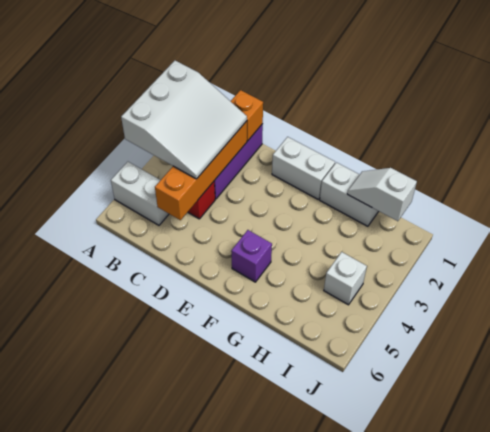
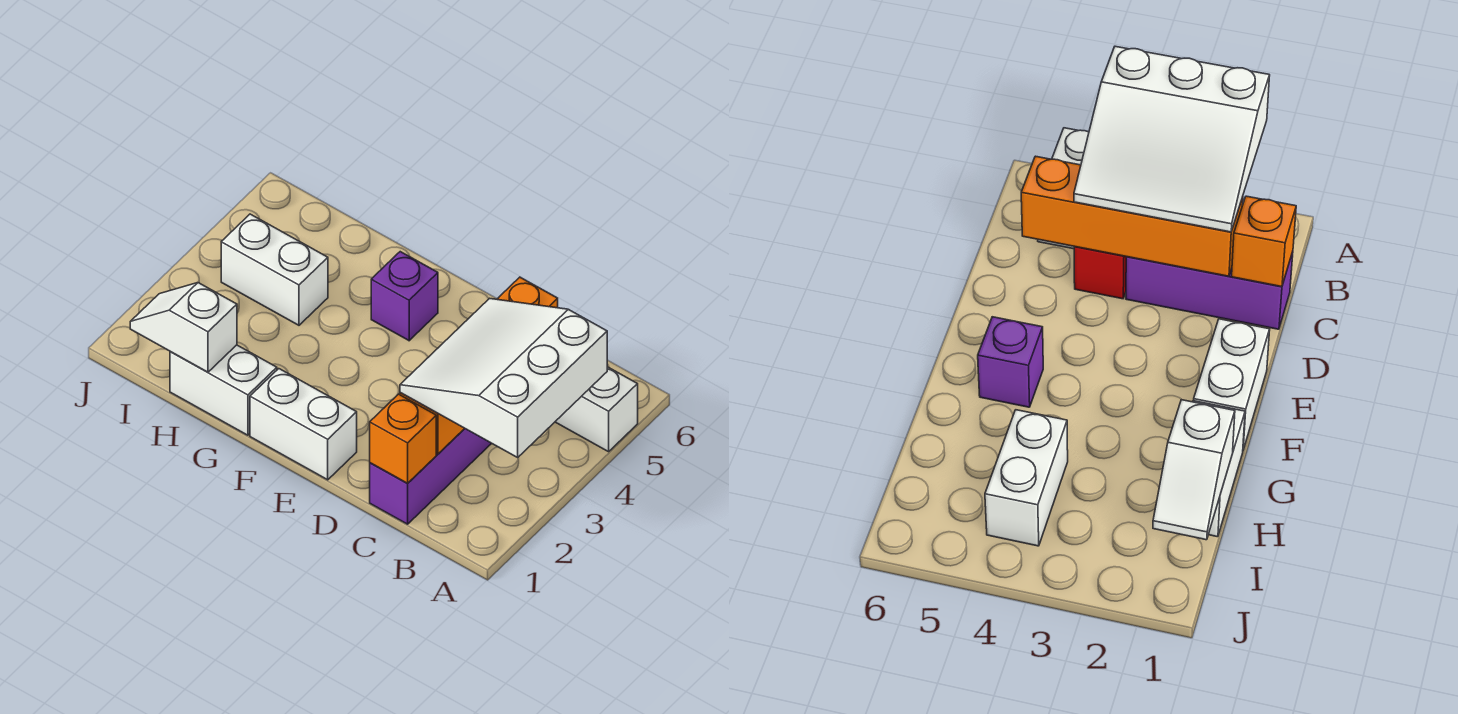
white slope H1:I1 level 2 top I -> white slope H1:I1 level 2 top H
white brick I4 level 1 -> white brick H4:I4 level 1

